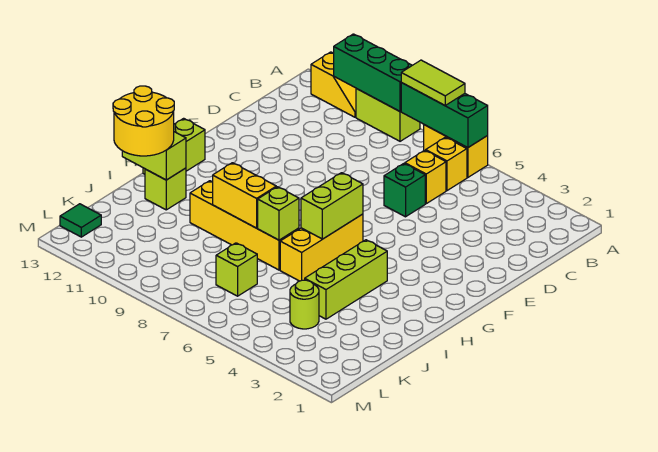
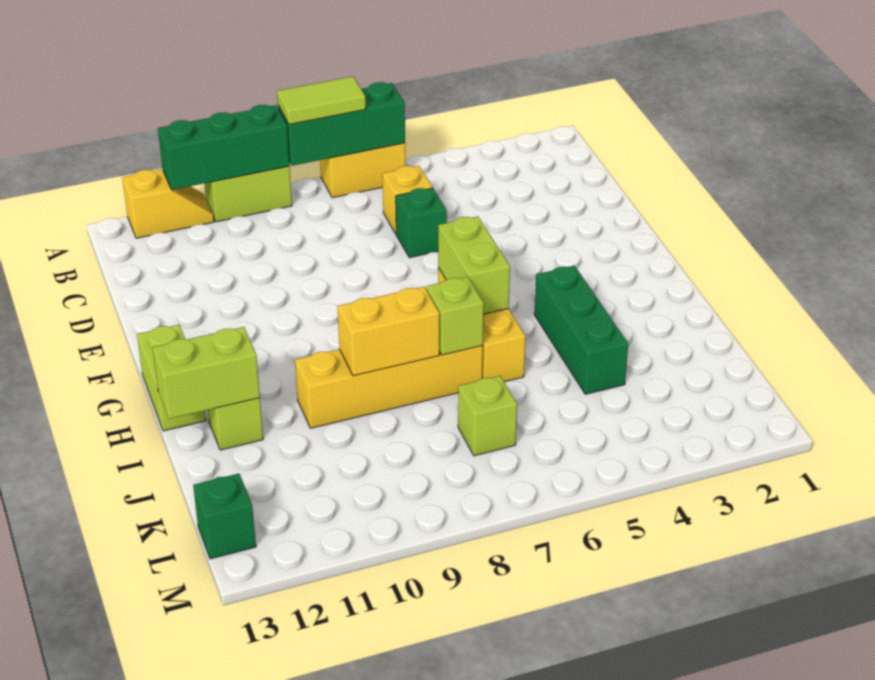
yellow brick B6 level 1 -> none
lime brick H4:J4 level 1 -> green brick H4:J4 level 1
yellow round brick I12:J13 level 3 -> none
lime round brick K4 level 1 -> none
green tile L13 level 1 -> green brick L13 level 1

